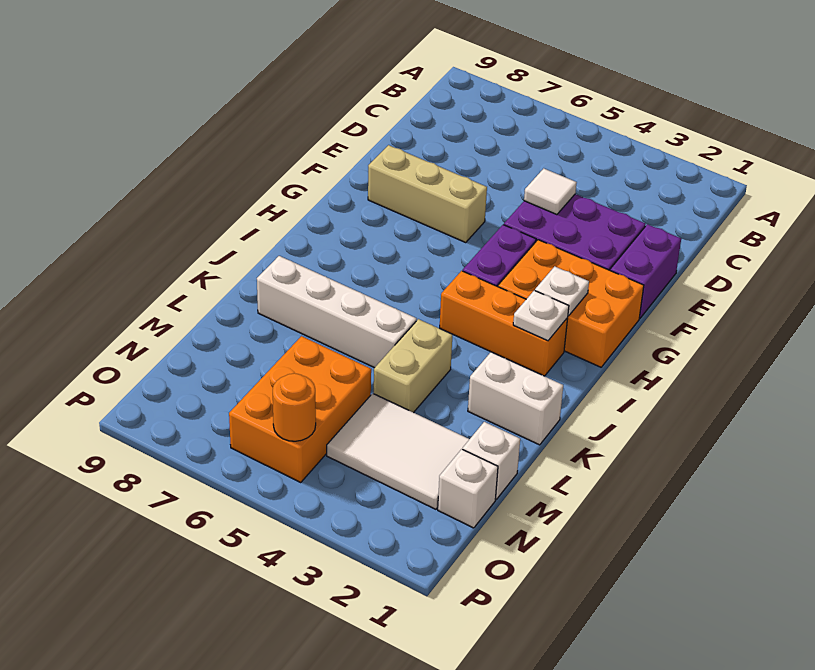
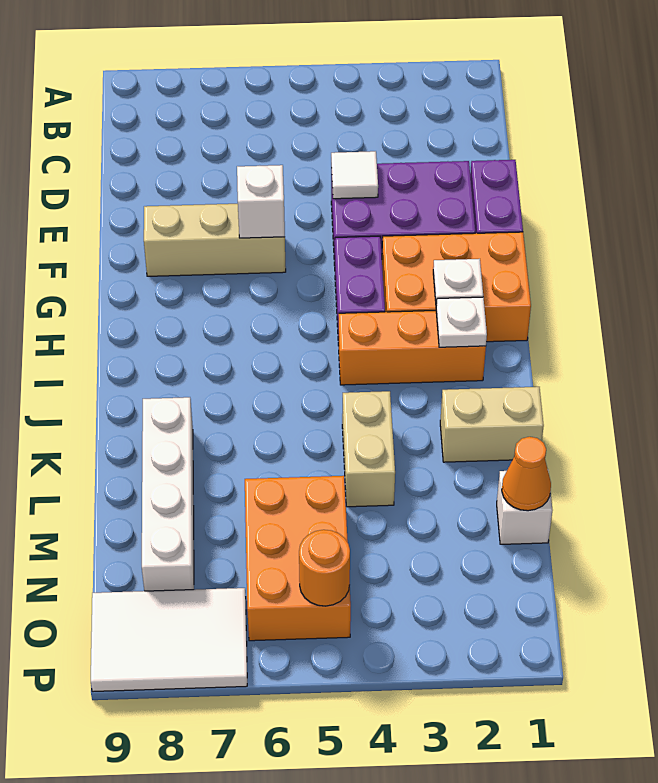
white brick K1:K2 level 1 -> tan brick K1:K2 level 1
white brick K5:K8 level 1 -> white brick K8:N8 level 1
none -> orange cone M1 level 2
white tile M2:N4 level 1 -> white tile O7:P9 level 1
white brick N1 level 1 -> white brick F6 level 2

